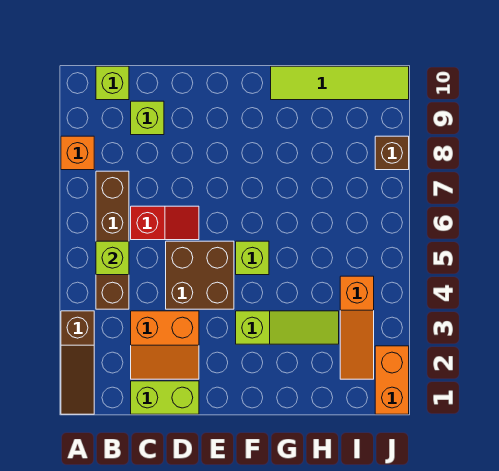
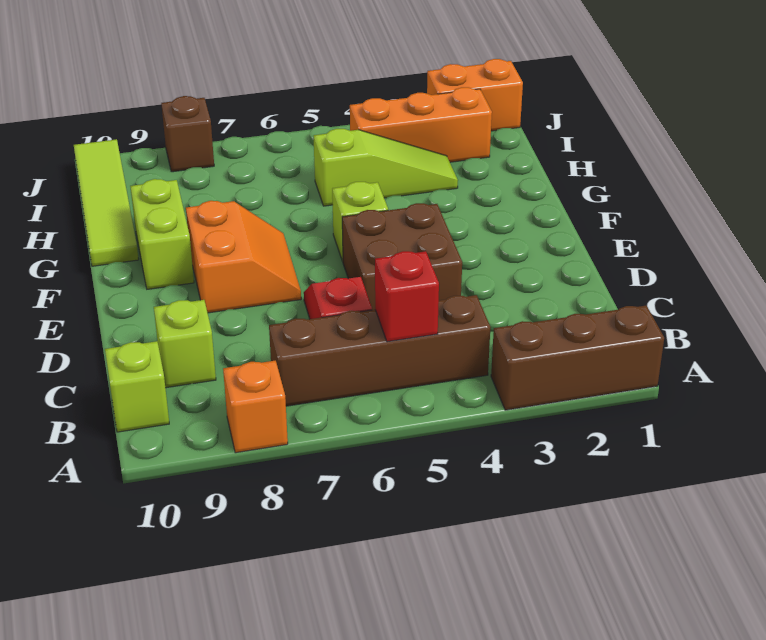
brown slope A1:A3 level 1 top 3 -> brown brick A1:A3 level 1
lime brick B5 level 2 -> red brick B5 level 2
lime brick C1:D1 level 1 -> lime brick F9:G9 level 1
orange slope C2:D3 level 1 top 3 -> orange slope E7:F8 level 1 top 8
lime slope F3:H3 level 1 top F -> lime slope H3:H5 level 1 top 5
orange slope I2:I4 level 1 top 4 -> orange brick I2:I4 level 1

